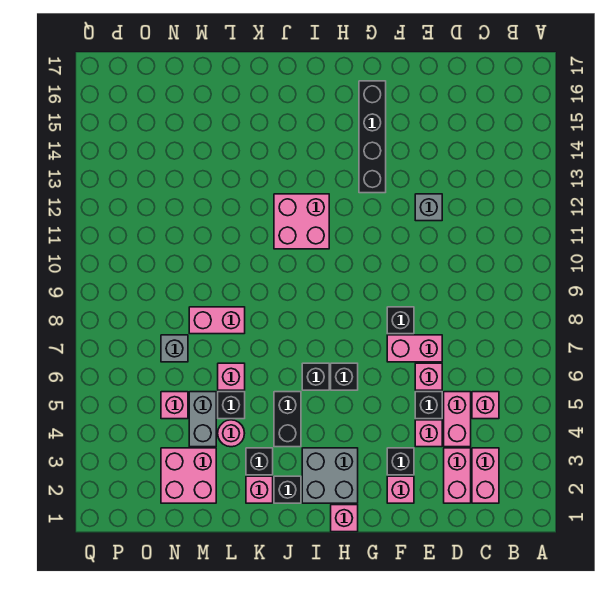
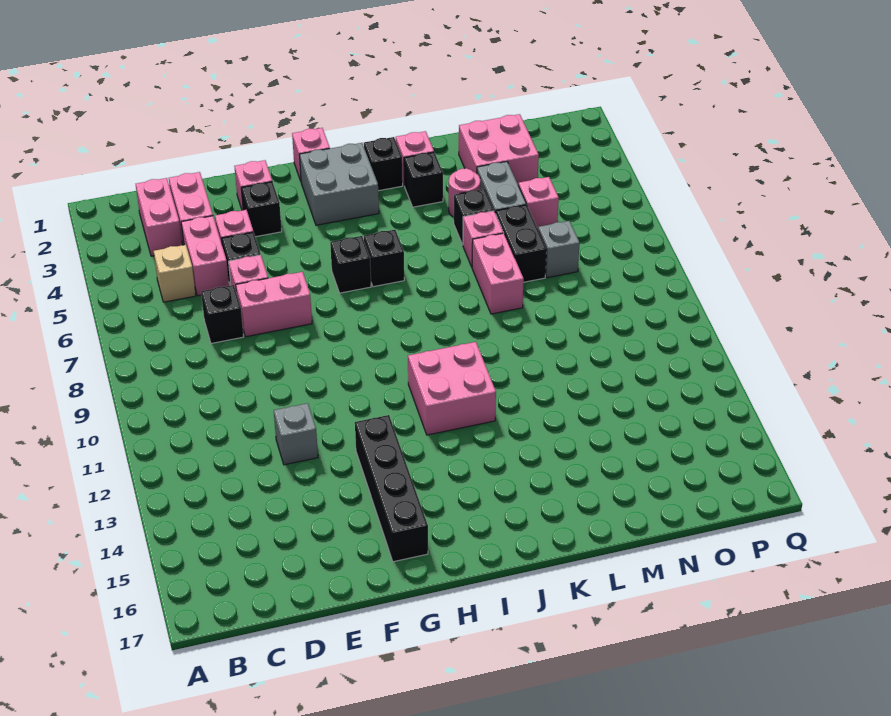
pink brick C5 level 1 -> tan brick C5 level 1
black brick F8 level 1 -> black brick D7 level 1
black brick J4:J5 level 1 -> black brick M6:M7 level 1
pink brick L8:M8 level 1 -> pink brick L7:L8 level 1

